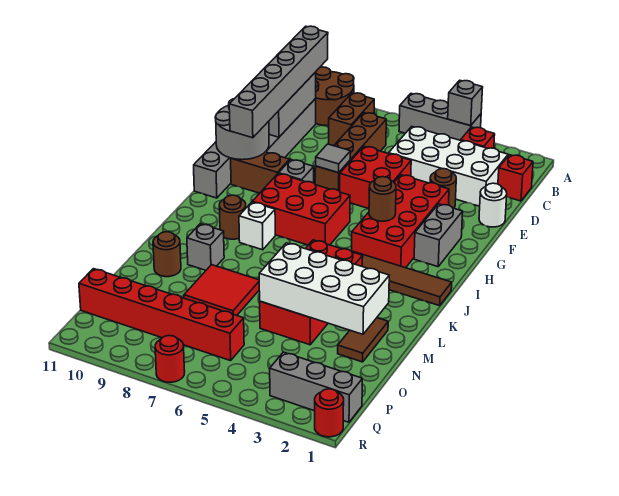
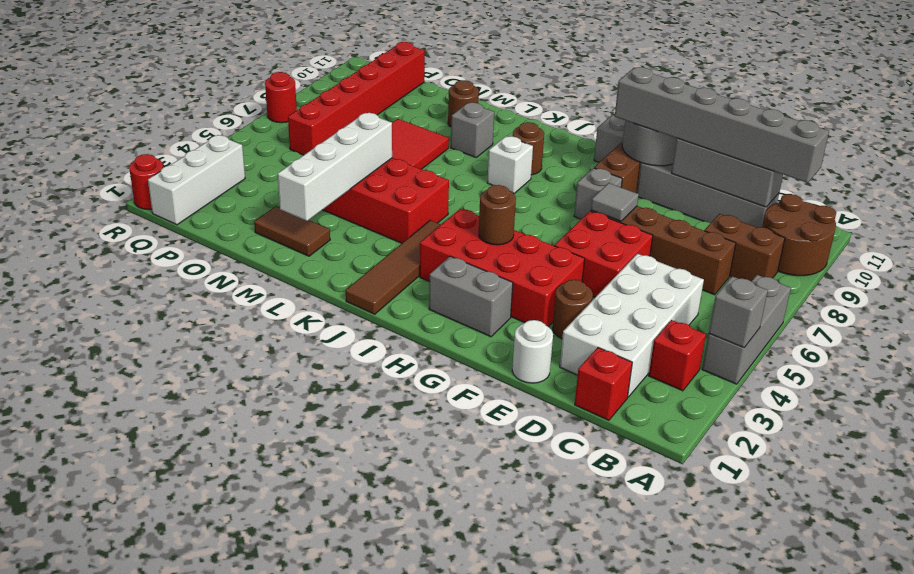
red brick H6:I8 level 1 -> none
white brick M2:N5 level 2 -> white brick M2:M5 level 2
grey brick Q1:Q3 level 1 -> white brick Q1:Q3 level 1

